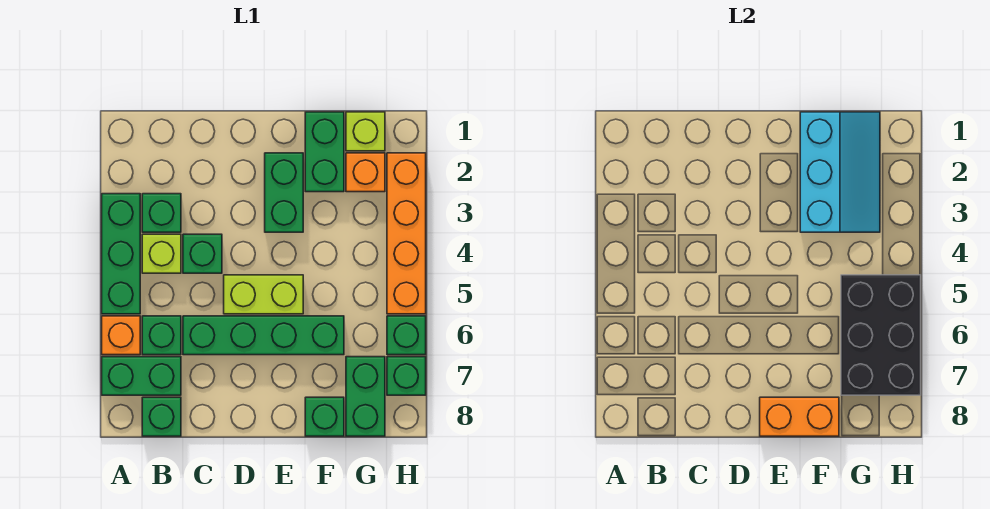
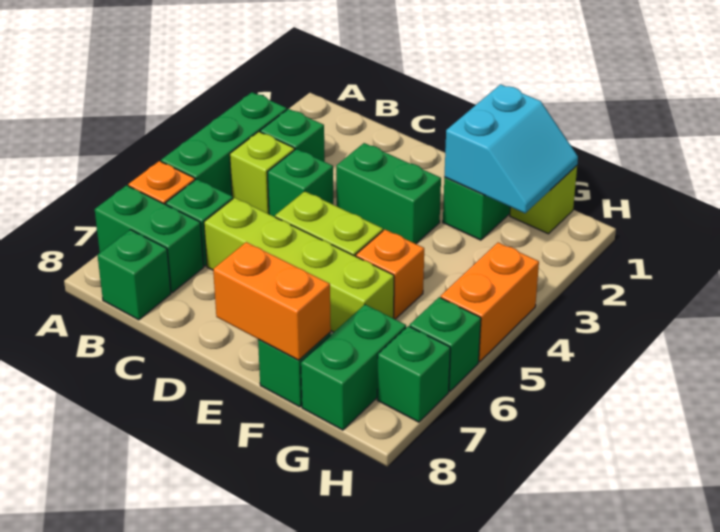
green brick C6:F6 level 1 -> lime brick C6:F6 level 1
green brick E2:E3 level 1 -> green brick D3:E3 level 1
cyan slope F1:G3 level 2 top F -> cyan slope F1:G2 level 2 top F
orange brick G2 level 1 -> orange brick F5 level 1
black brick G5:H7 level 2 -> none
orange brick H2:H5 level 1 -> orange brick H4:H5 level 1

